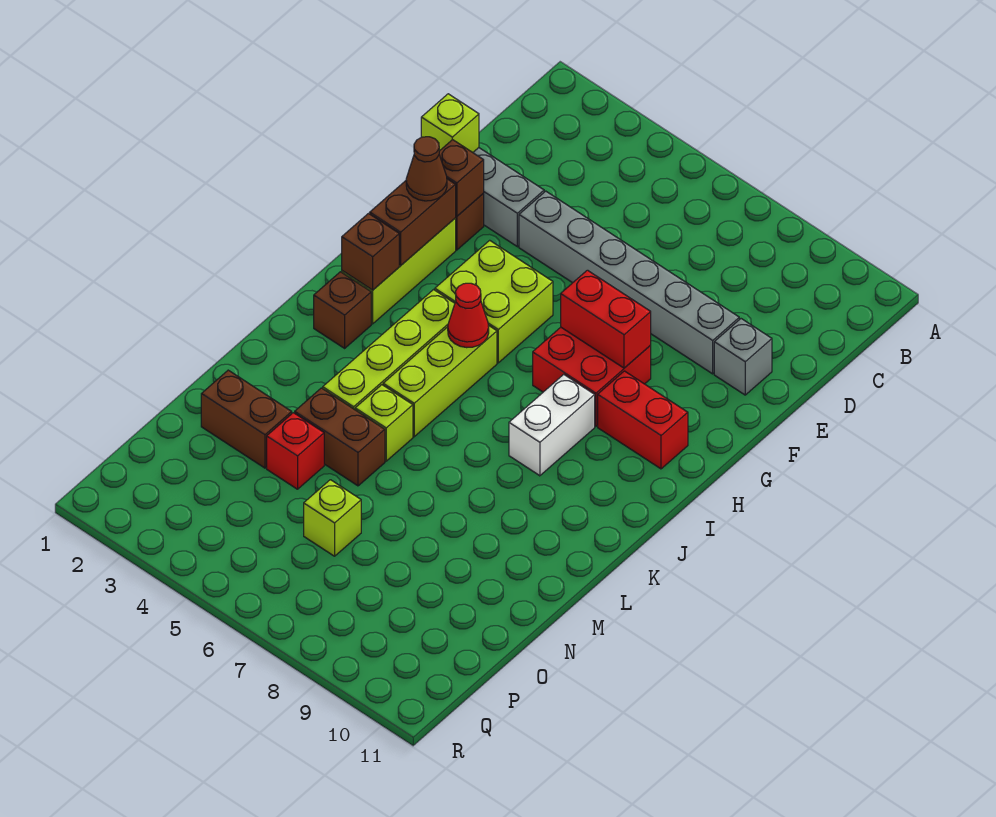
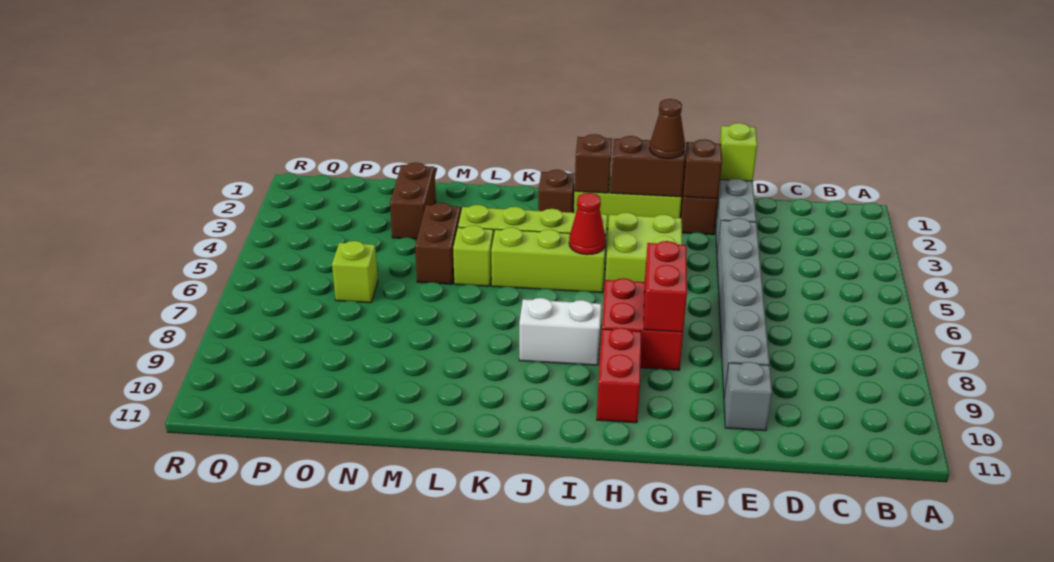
red brick N4 level 1 -> none

